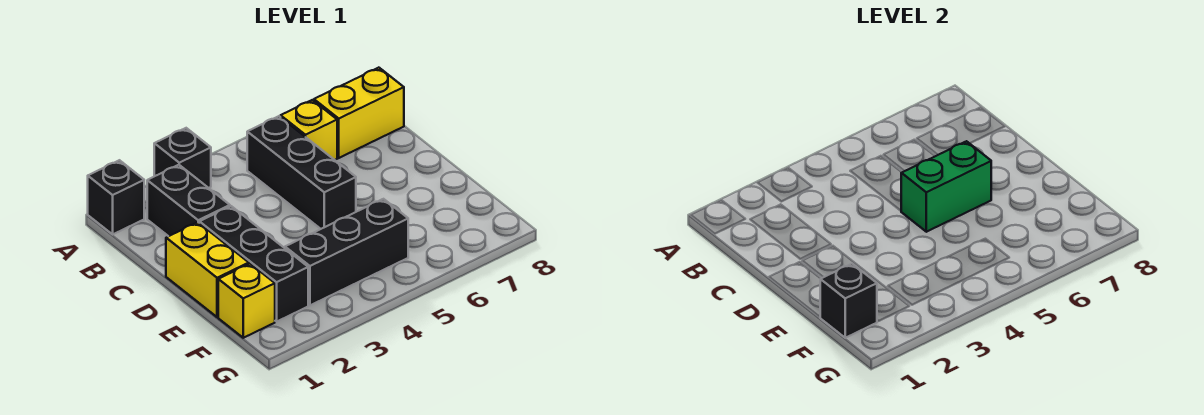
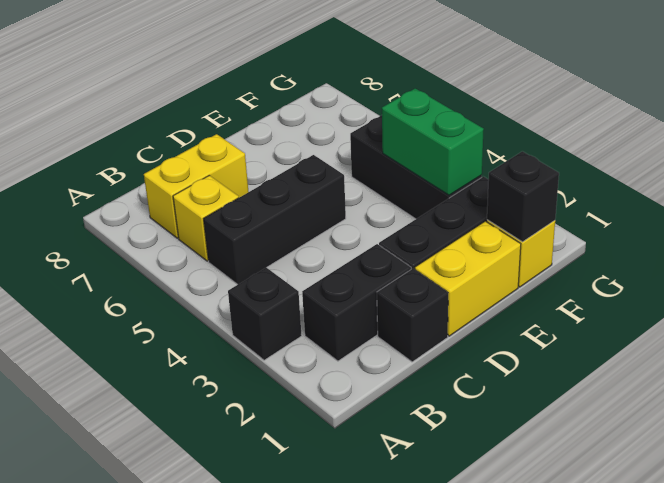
black brick A1 level 1 -> black brick C1 level 1
yellow brick B7:B8 level 1 -> yellow brick B7:C7 level 1
green brick D5:D6 level 2 -> green brick F3:F4 level 2

